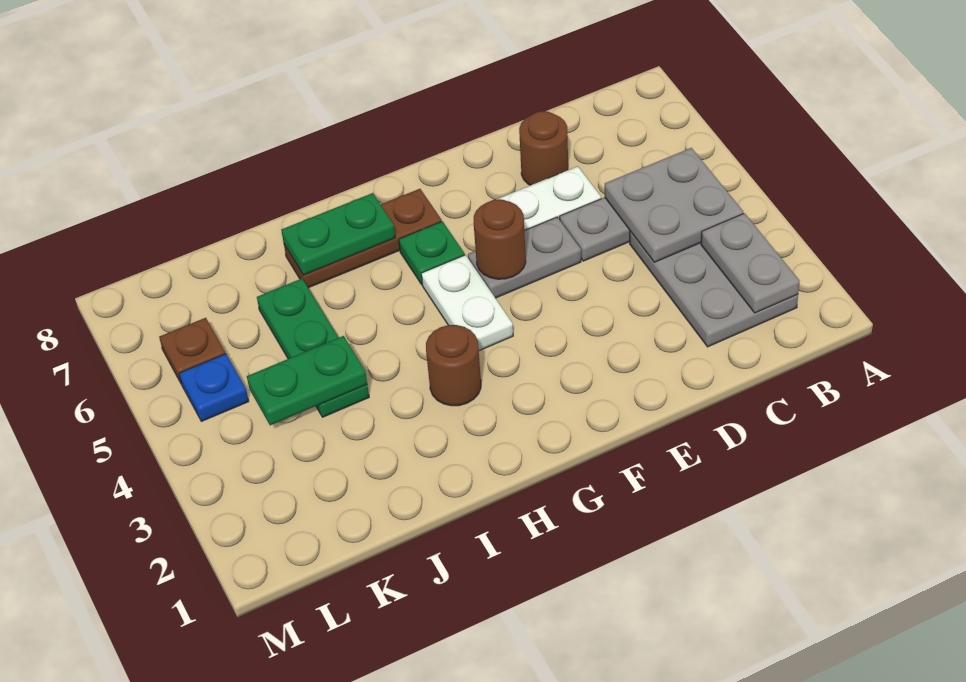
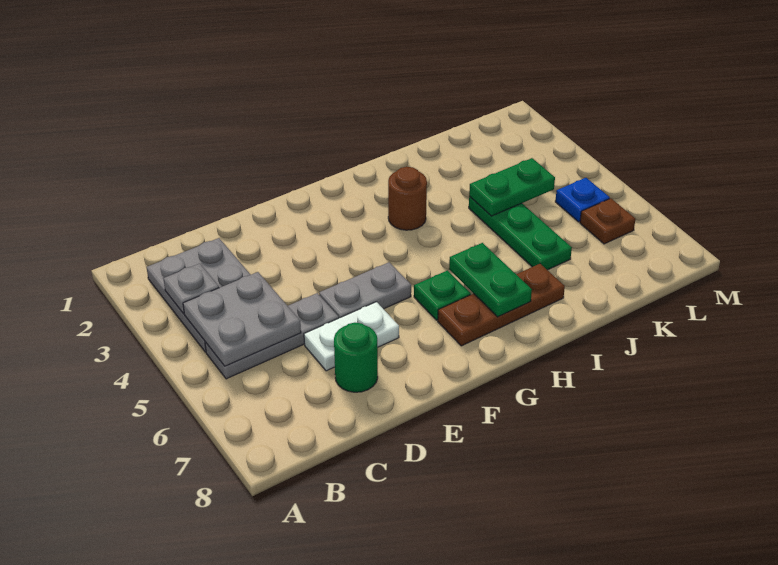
grey plate B2:B3 level 2 -> grey plate B3 level 2
brown round brick D7 level 1 -> green round brick D7 level 1
brown round brick F5 level 2 -> none
white plate G4:G5 level 1 -> none
green plate H7:I7 level 2 -> green plate H6:H7 level 2

